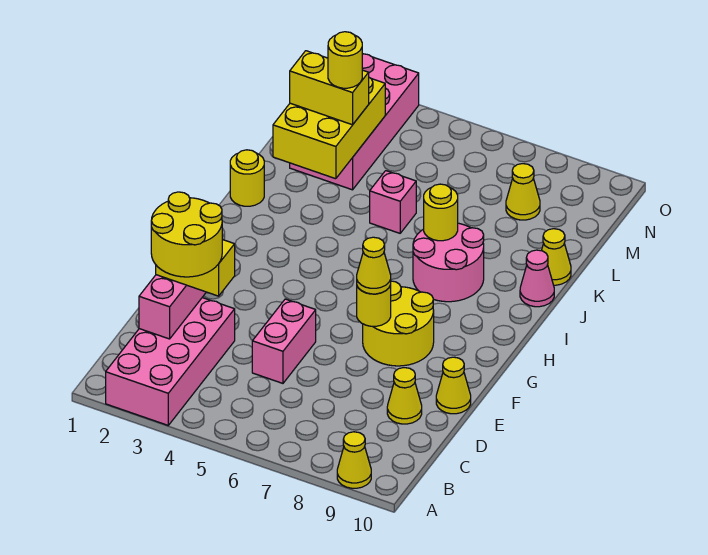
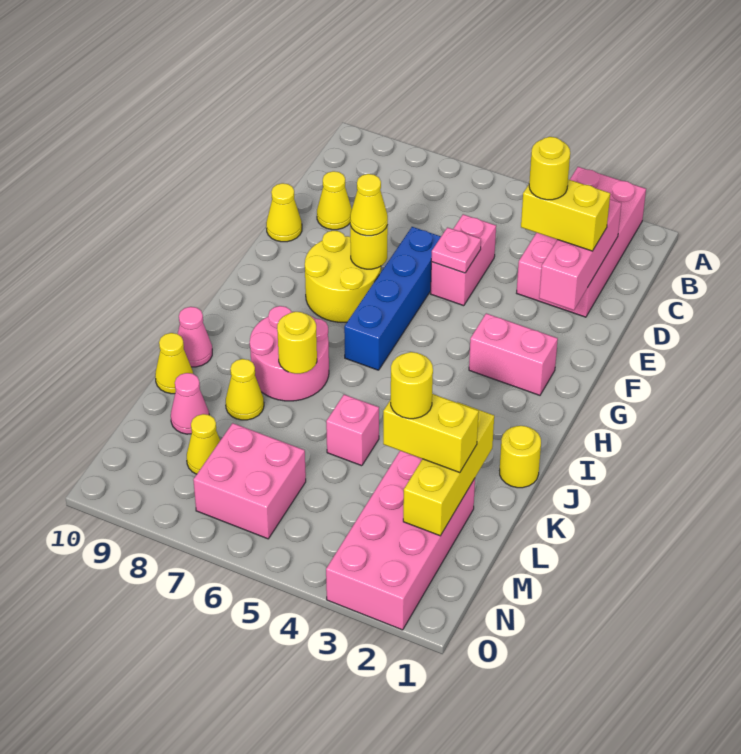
yellow cone A9 level 1 -> yellow cone K8 level 1
yellow round brick C2:D3 level 4 -> yellow round brick D3 level 4
none -> pink plate E5 level 2
none -> blue brick E6:H6 level 1
none -> pink brick G2:G3 level 1
yellow brick K2:M3 level 2 -> yellow brick K2:M2 level 2
none -> pink cone L9 level 1
none -> pink brick M6:N7 level 1

